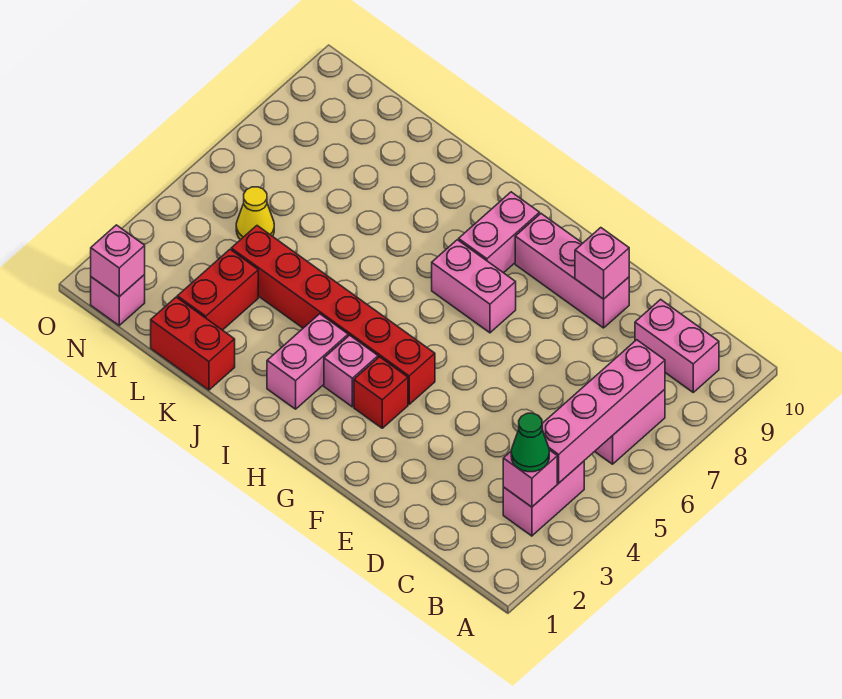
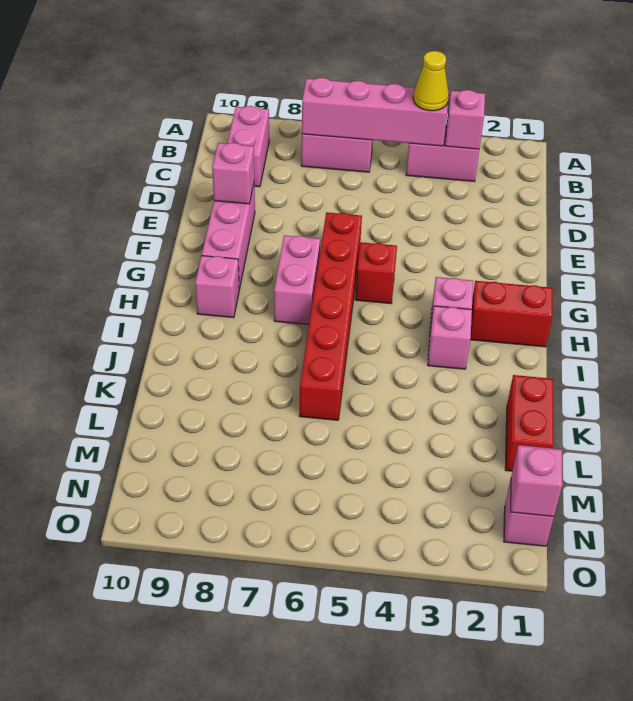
green cone B3 level 3 -> none
red brick G3 level 1 -> red brick G5 level 1
red brick G4:L4 level 1 -> red brick F6:K6 level 1
pink brick H8:H9 level 1 -> pink brick H9 level 1
pink brick I2:I3 level 1 -> pink brick I3 level 1
red brick L2:L3 level 1 -> red brick H1:H2 level 1
yellow cone M5 level 1 -> yellow cone B4 level 3

